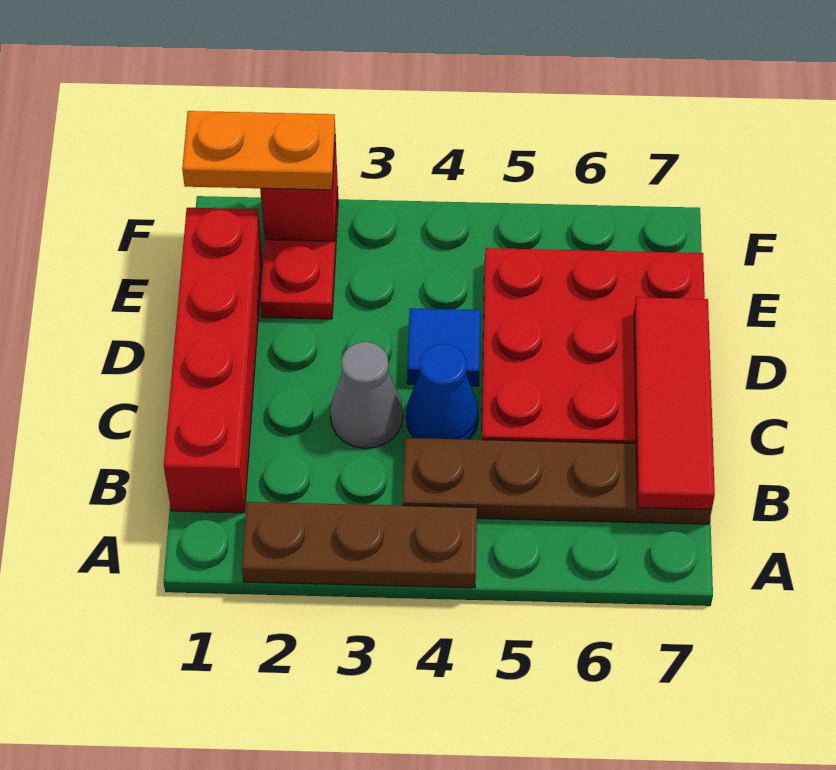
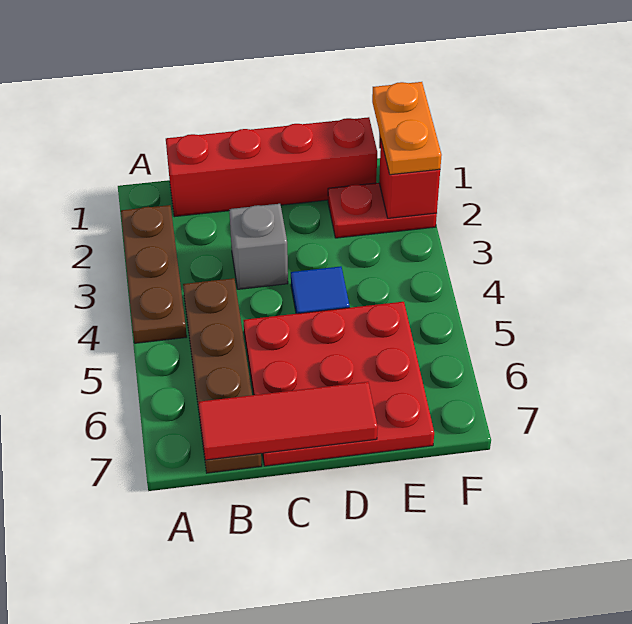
grey cone C3 level 1 -> grey brick C3 level 1
blue cone C4 level 1 -> none

